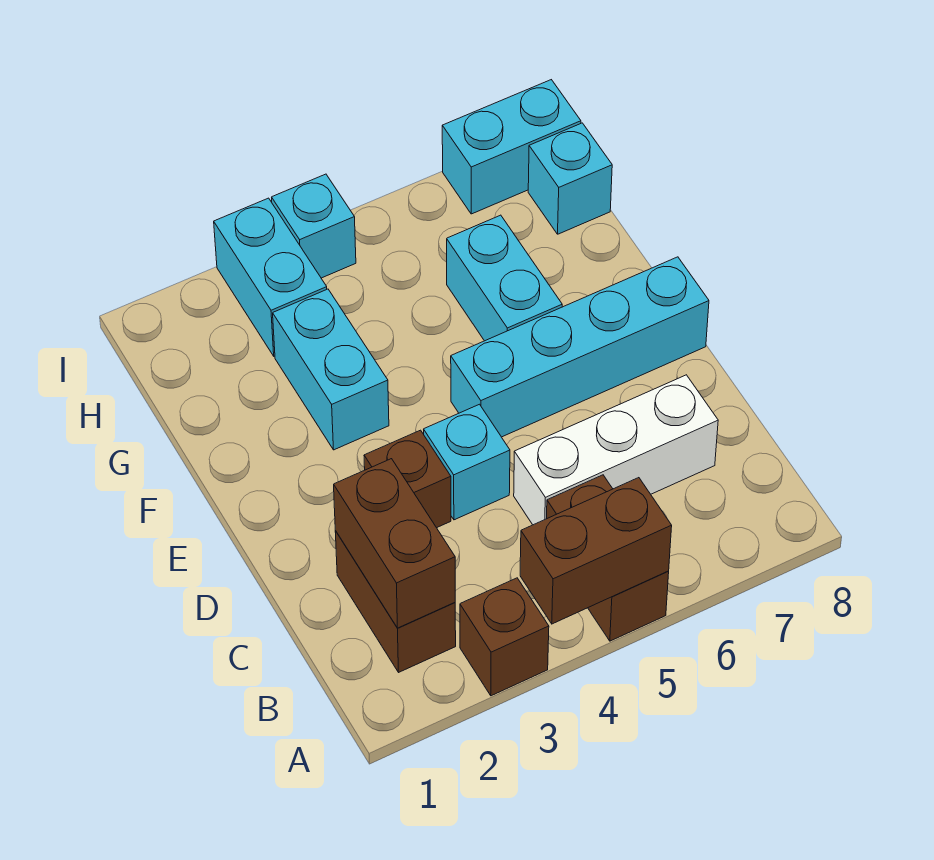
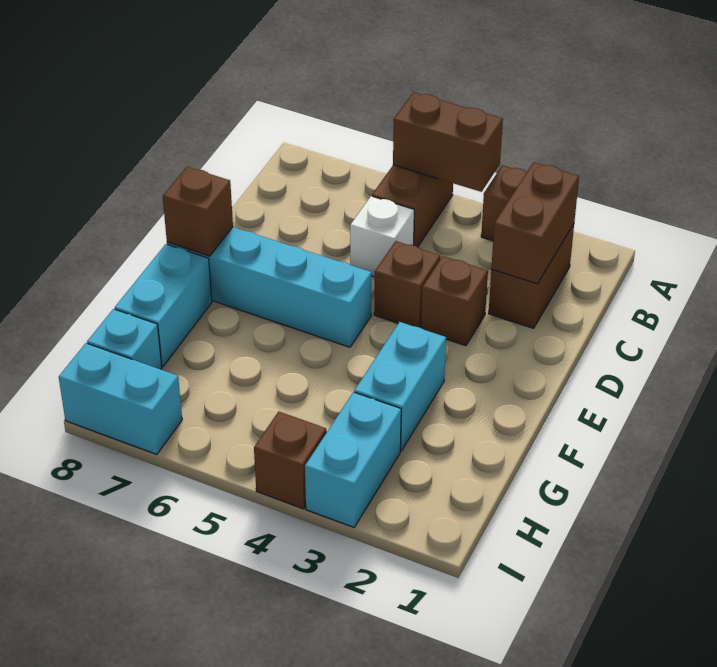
white brick C5:C7 level 1 -> white brick C5 level 1
cyan brick D4 level 1 -> brown brick D4 level 1
none -> brown brick E8 level 2
cyan brick F6:G6 level 1 -> cyan brick F8:G8 level 1
cyan brick I4 level 1 -> brown brick I4 level 1

